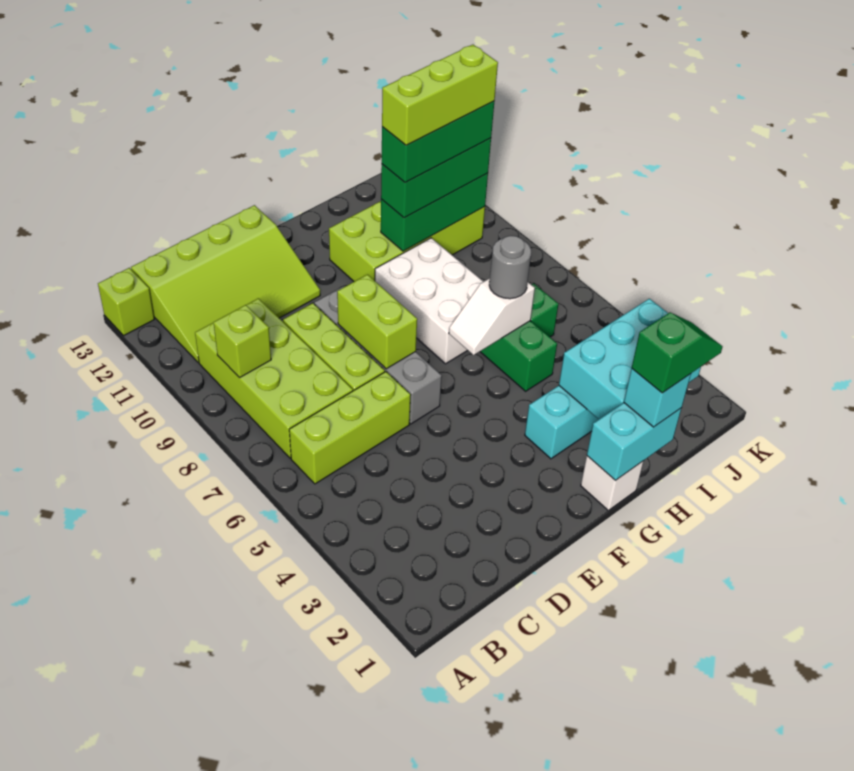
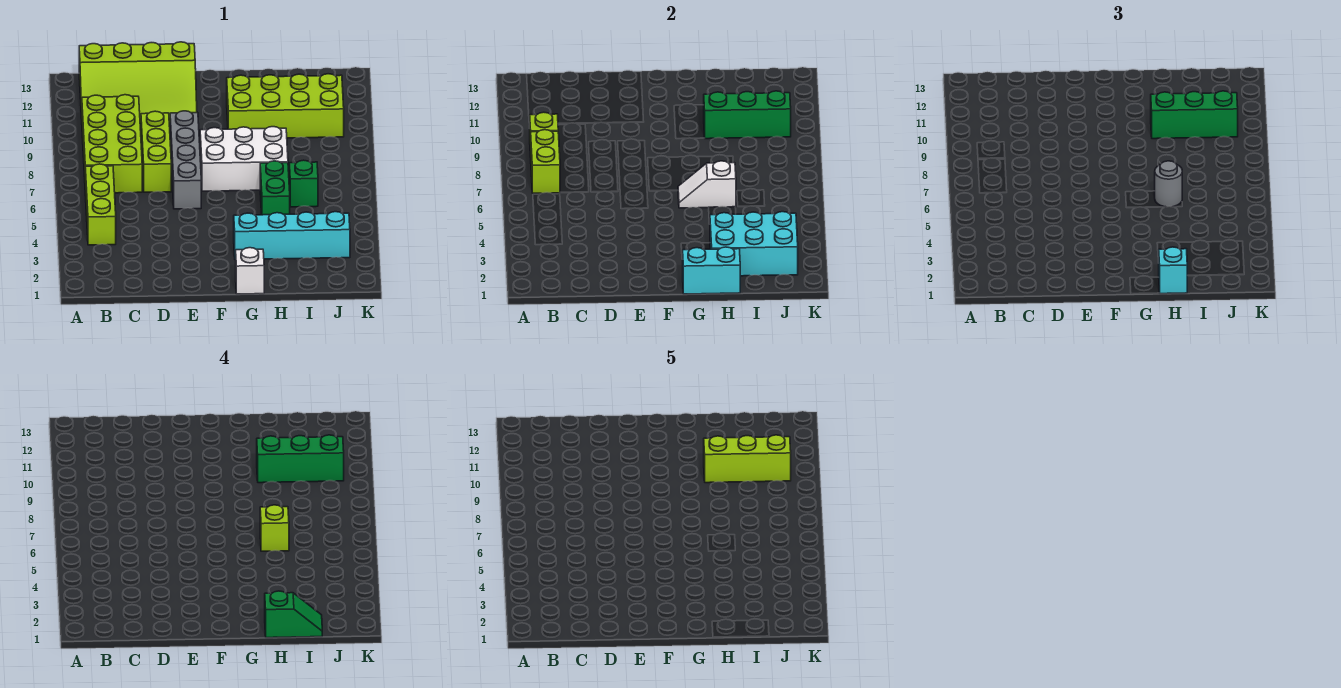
lime brick A13 level 1 -> lime brick H6 level 4
lime brick B6:D6 level 1 -> lime brick B4:B6 level 1
lime brick E7:E8 level 2 -> lime brick B7:B8 level 2
white brick G7:H9 level 1 -> white brick F7:H8 level 1

